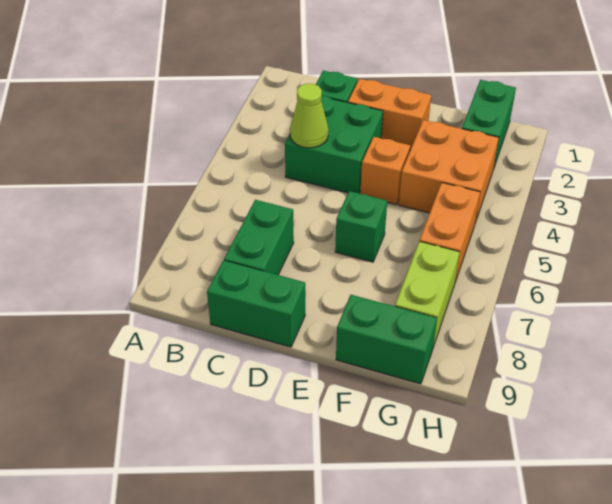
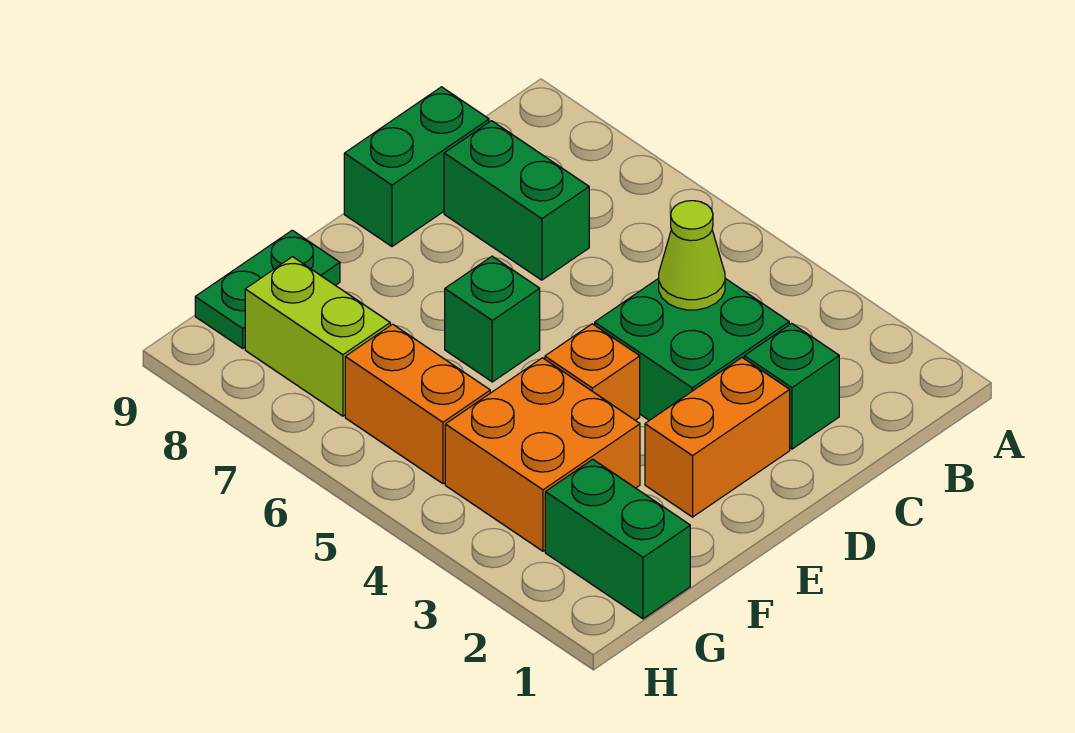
green brick F9:G9 level 1 -> green plate F9:G9 level 1

